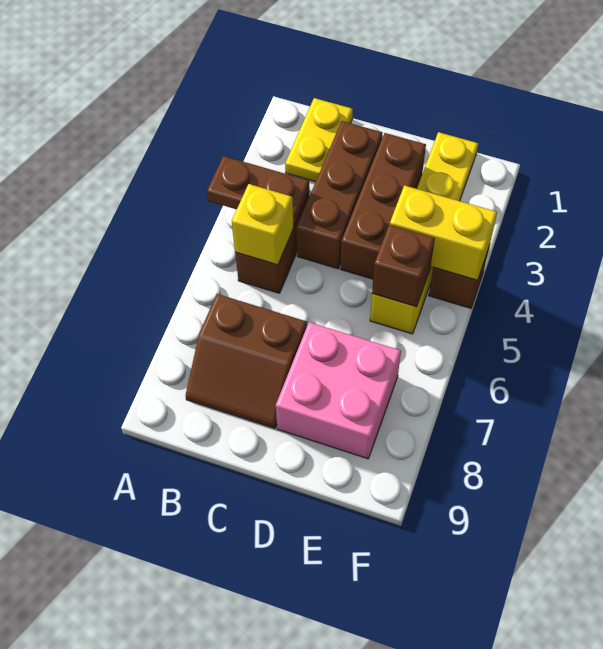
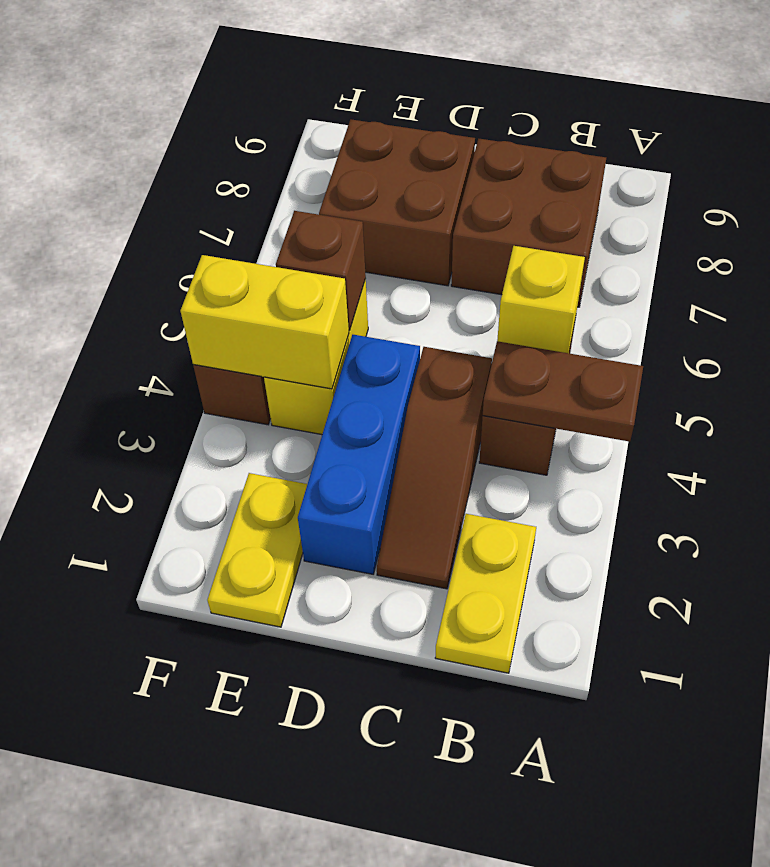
brown slope B7:C8 level 1 top 7 -> brown brick B7:C8 level 1
brown brick C2:C4 level 1 -> brown slope C2:C4 level 1 top 4
brown brick D2:D4 level 1 -> blue brick D2:D4 level 1
pink brick D7:E8 level 1 -> brown brick D7:E8 level 1

